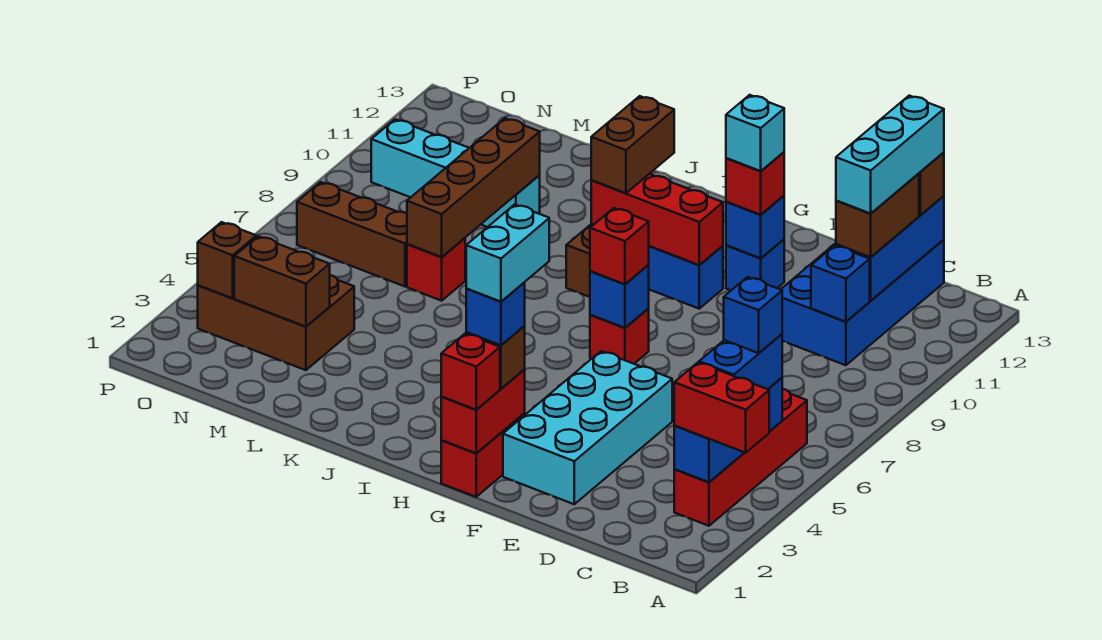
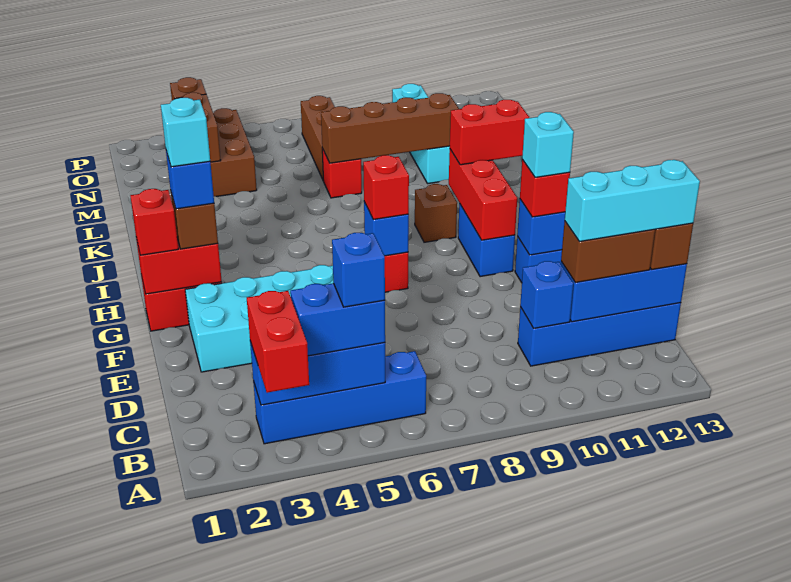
red brick B3:B6 level 1 -> blue brick B3:B6 level 1
blue brick C10:D13 level 1 -> blue brick C10:C13 level 1
cyan brick G2:G3 level 5 -> cyan brick G2 level 5
brown brick I10:I11 level 3 -> red brick I10:I11 level 3

